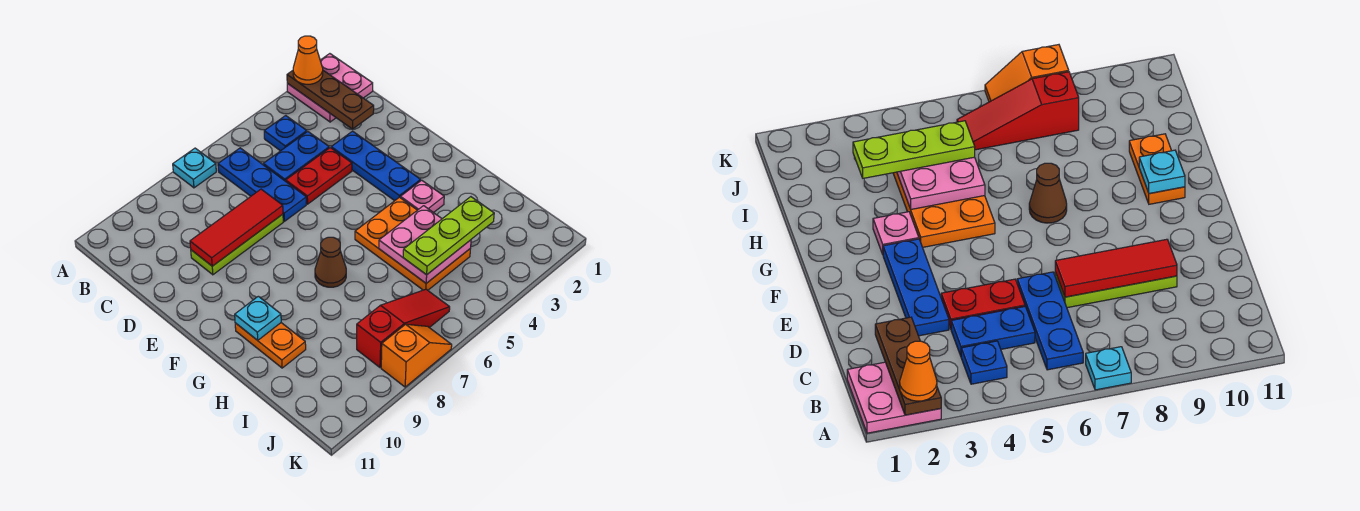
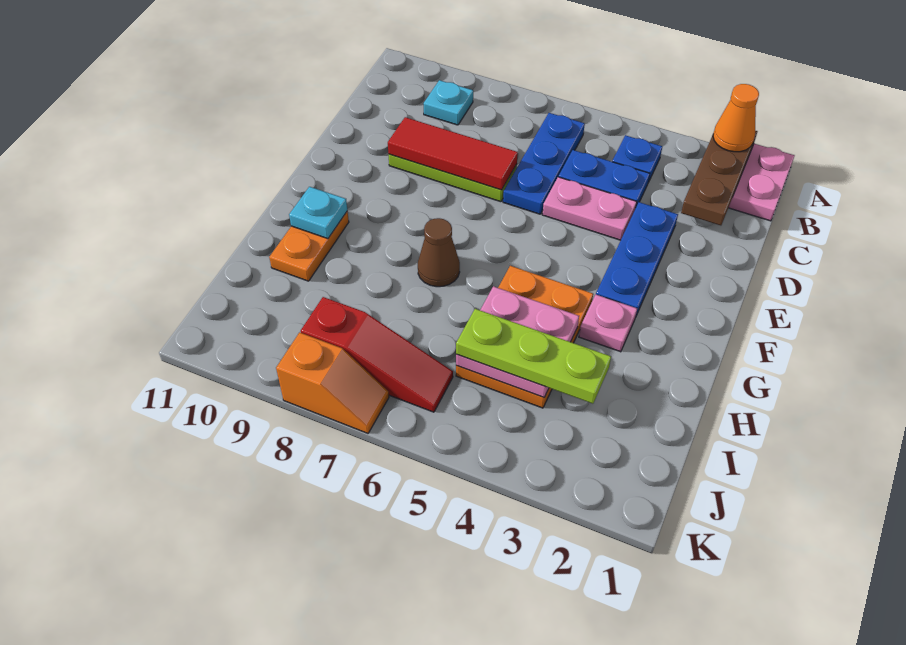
cyan plate A7 level 1 -> cyan plate B9 level 1
red plate D4:D5 level 1 -> pink plate D4:D5 level 1

